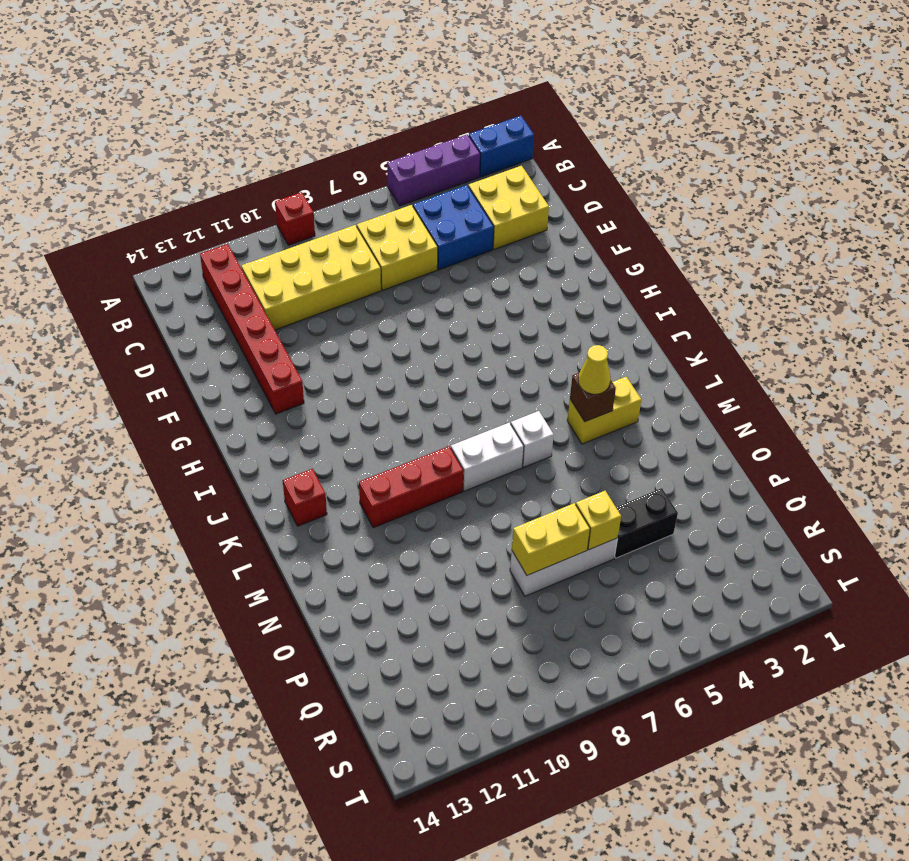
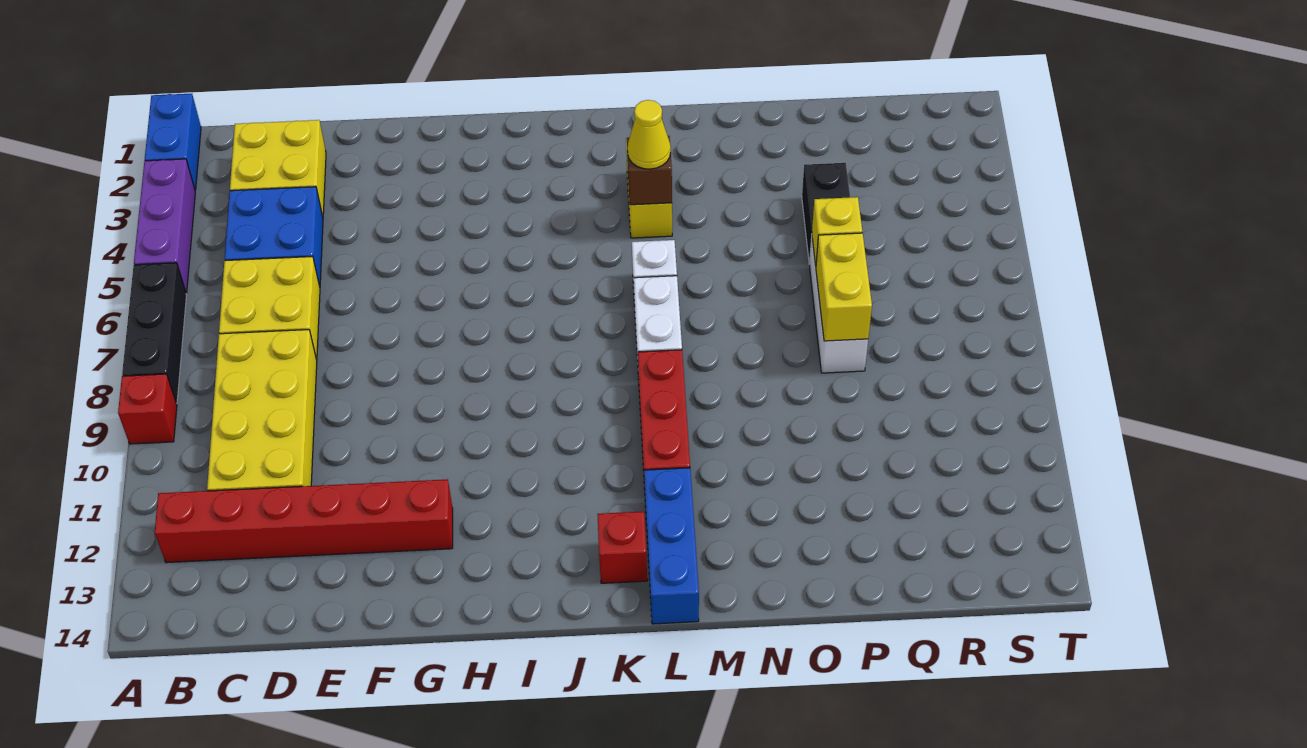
none -> black brick A6:A8 level 1
none -> blue brick L12:L14 level 1

